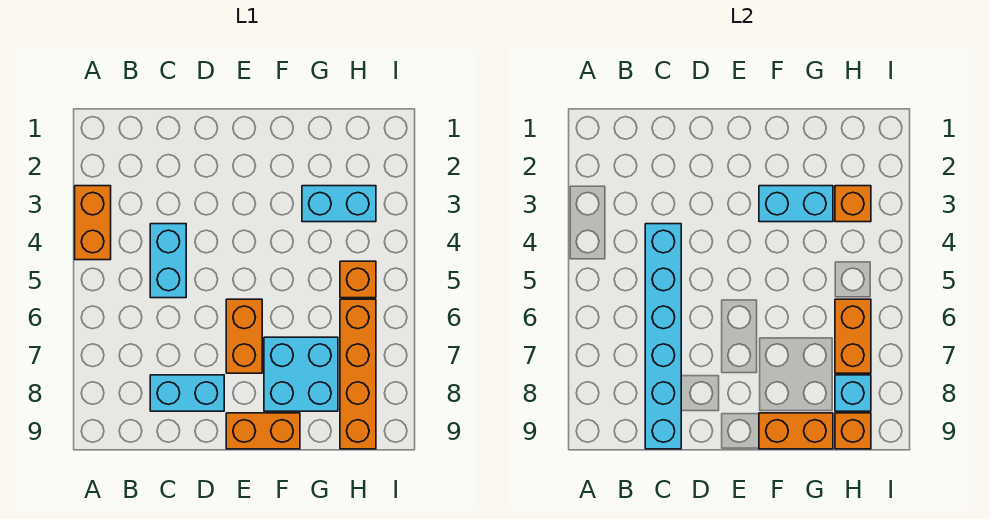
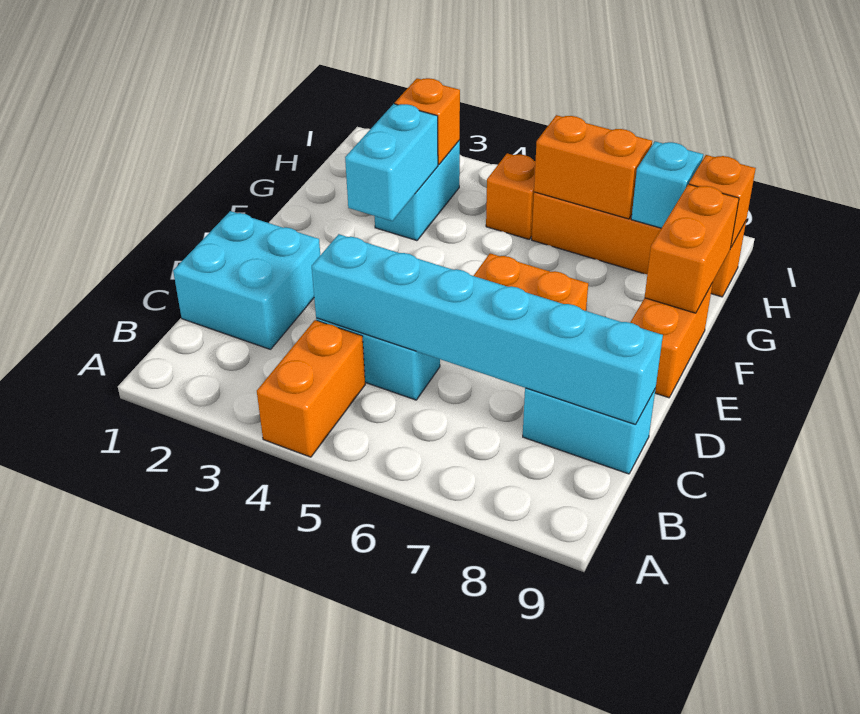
orange brick A3:A4 level 1 -> orange brick A4:B4 level 1
cyan brick C8:D8 level 1 -> cyan brick C8:C9 level 1
cyan brick F7:G8 level 1 -> cyan brick C1:D2 level 1

